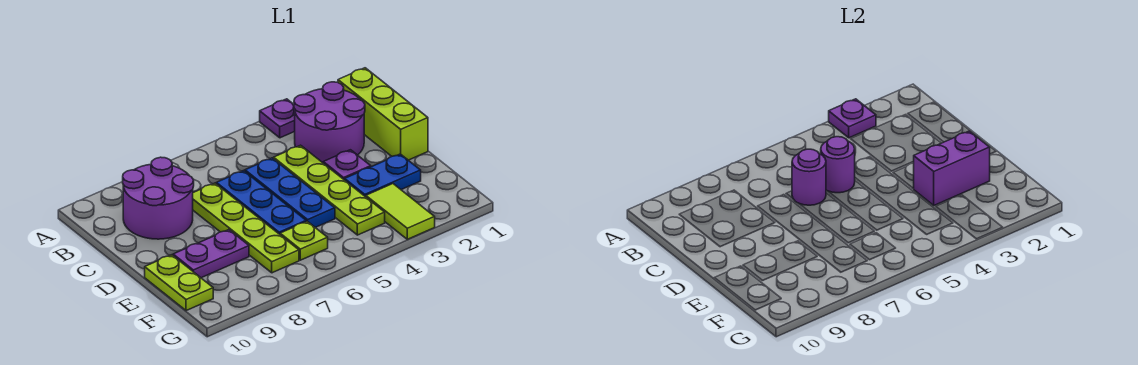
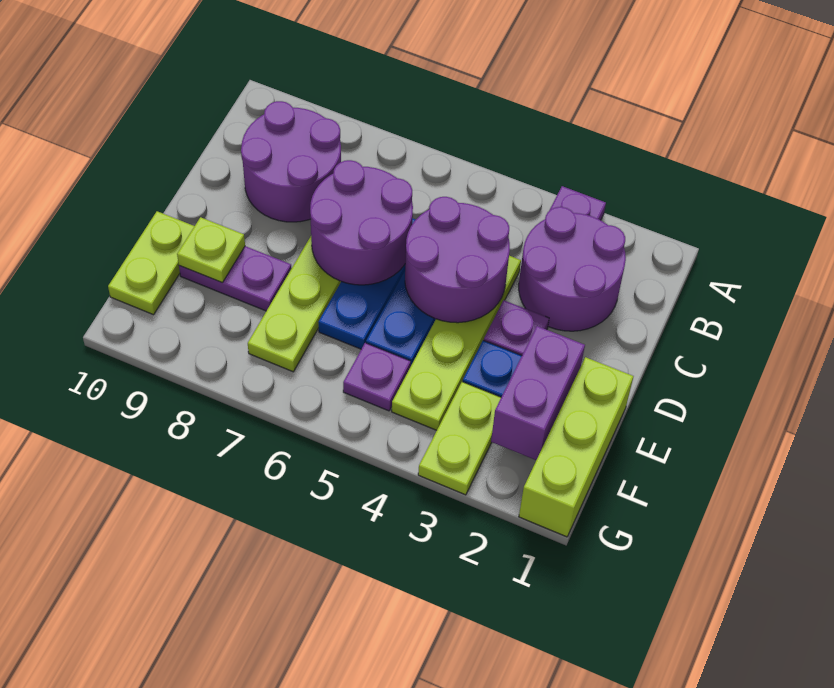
purple plate A3 level 2 -> purple plate F5 level 1
lime brick B1:D1 level 1 -> lime brick E1:G1 level 1
purple round brick C5 level 2 -> purple round brick C4:D5 level 2
purple round brick C6 level 2 -> purple round brick C6:D7 level 2
purple brick E2:E3 level 2 -> purple brick E2:F2 level 2
lime tile F3:G3 level 1 -> lime plate F3:G3 level 1
lime plate F6 level 1 -> lime plate E9 level 2

